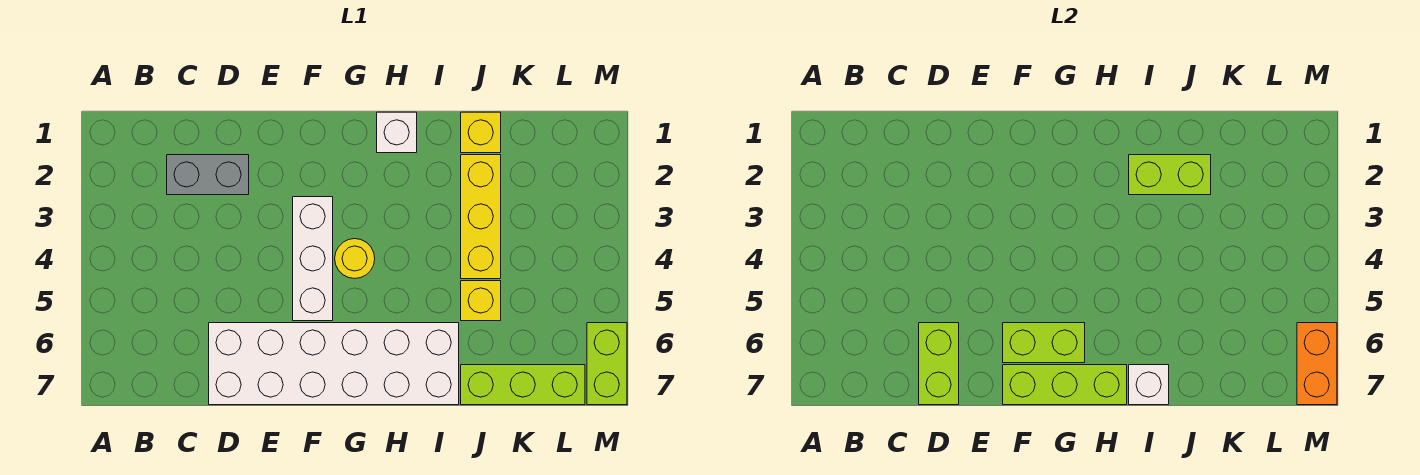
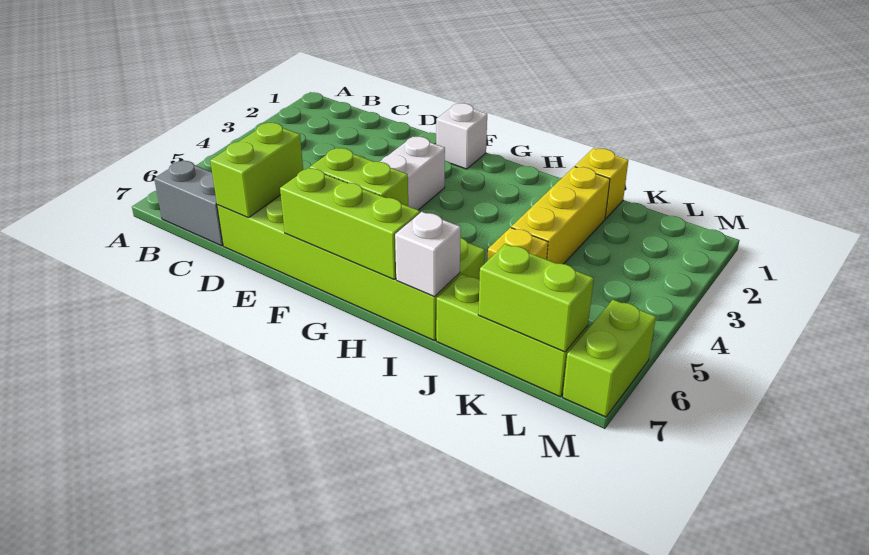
grey brick C2:D2 level 1 -> grey brick B7:C7 level 1
white brick D6:I7 level 1 -> lime brick D6:I7 level 1
yellow round brick G4 level 1 -> none
white brick H1 level 1 -> white brick F1 level 1
lime brick I2:J2 level 2 -> lime brick K7:L7 level 2
orange brick M6:M7 level 2 -> none

